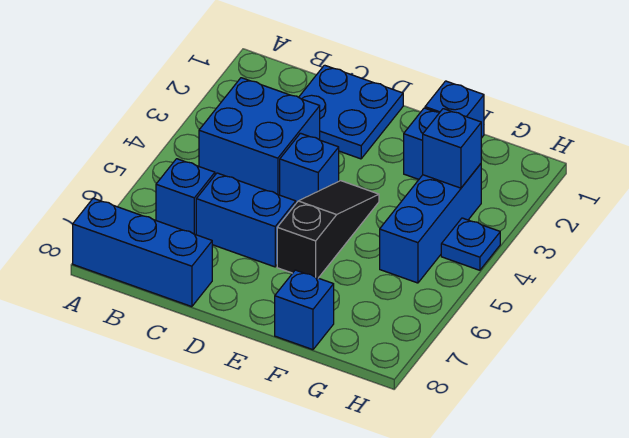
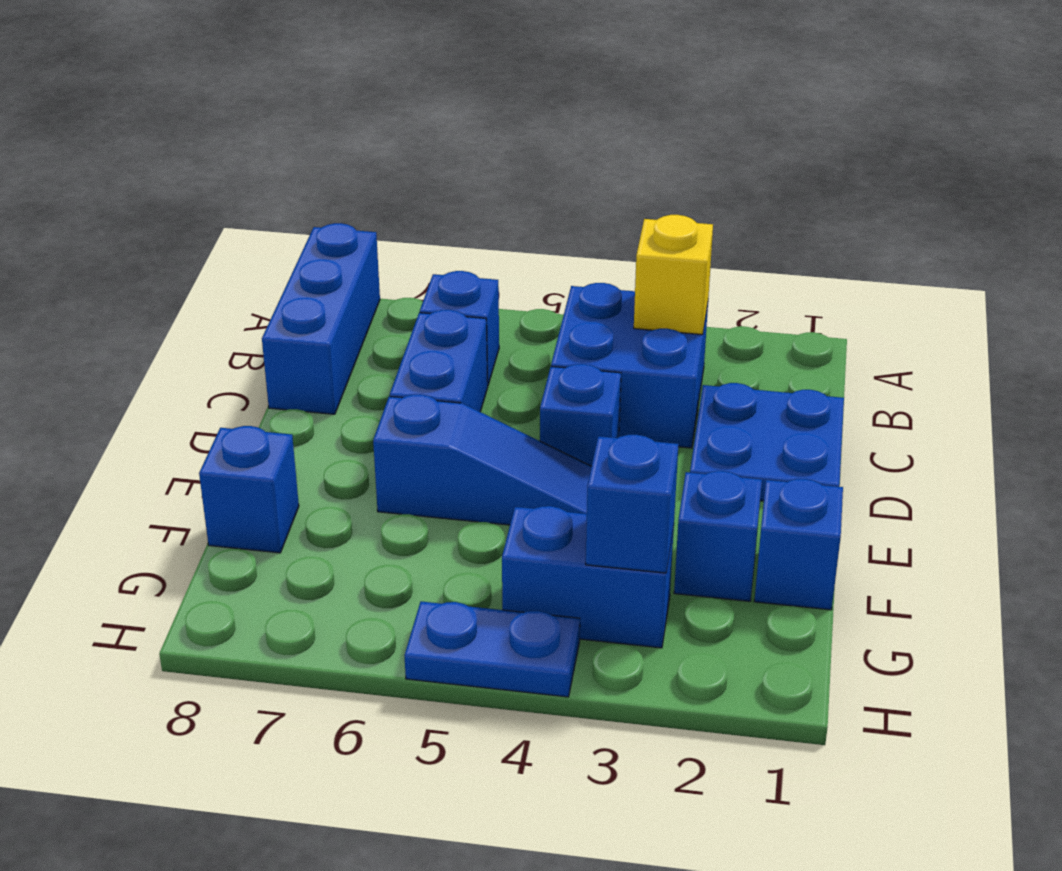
none -> yellow brick B3 level 2
black slope E4:E6 level 1 top 6 -> blue slope E4:E6 level 1 top 6
blue brick G3:G5 level 1 -> blue brick G3:G4 level 1
blue plate H4 level 1 -> blue plate H4:H5 level 1

